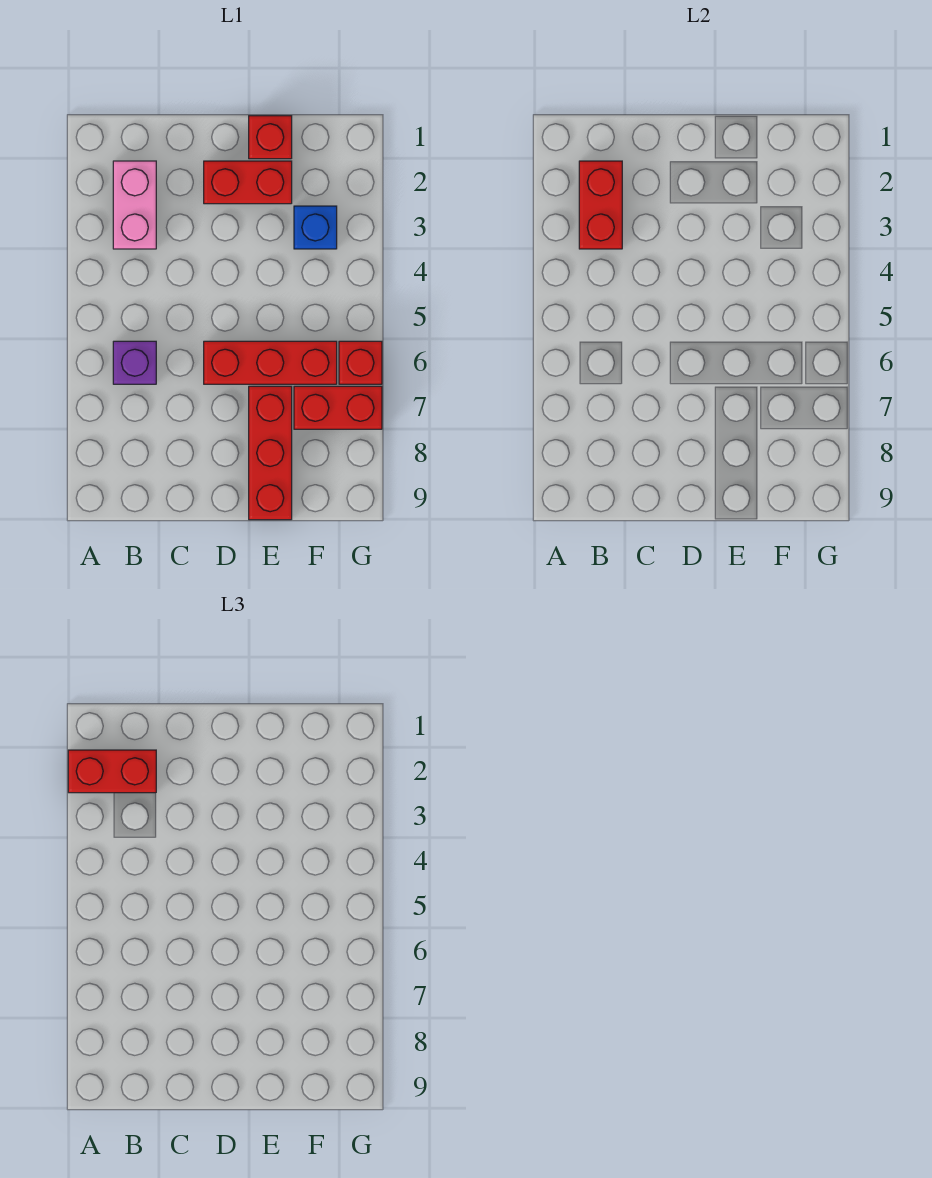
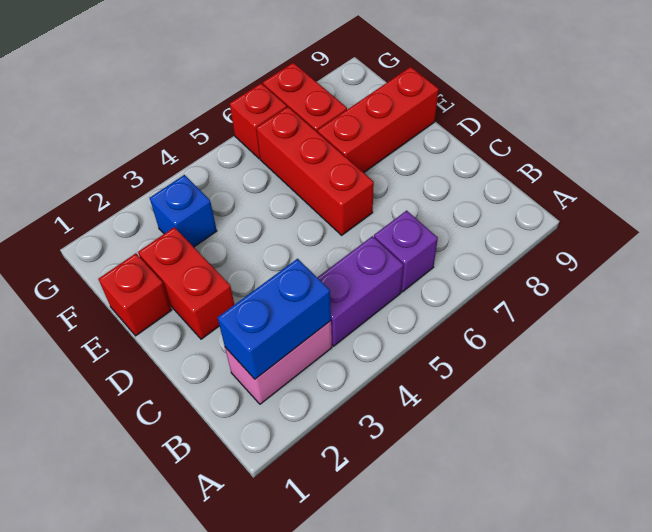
red brick A2:B2 level 3 -> none
red brick B2:B3 level 2 -> blue brick B2:B3 level 2
none -> purple brick B4:B5 level 1

